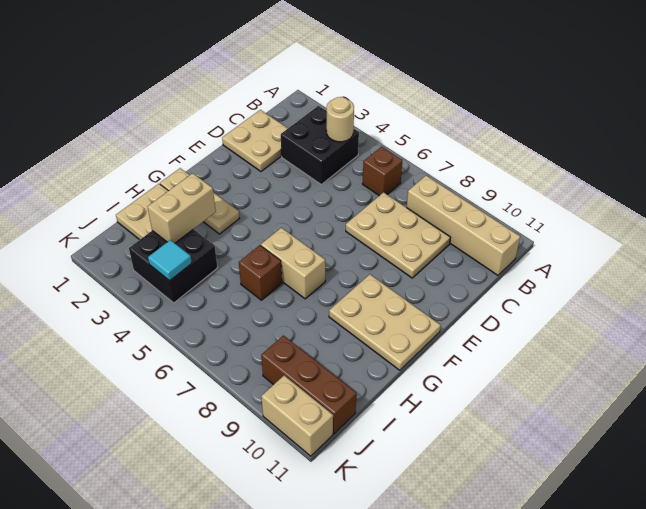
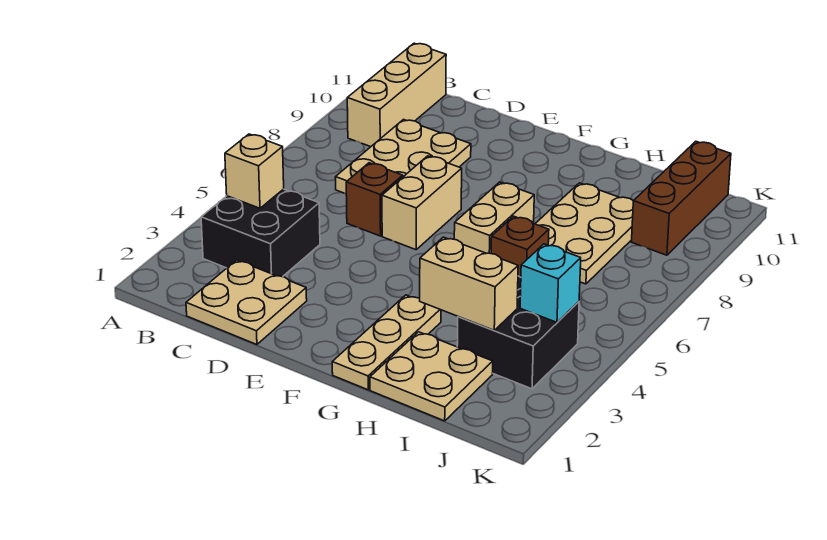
tan round brick B4 level 2 -> tan brick B4 level 2
brown brick B6 level 1 -> brown brick D6 level 1
tan brick B8:B11 level 1 -> tan brick B9:B11 level 1
tan plate F9:G11 level 1 -> tan plate H7:I9 level 1
cyan tile J4 level 2 -> cyan brick J4 level 2
tan brick K10:K11 level 1 -> tan brick E6:E7 level 1

